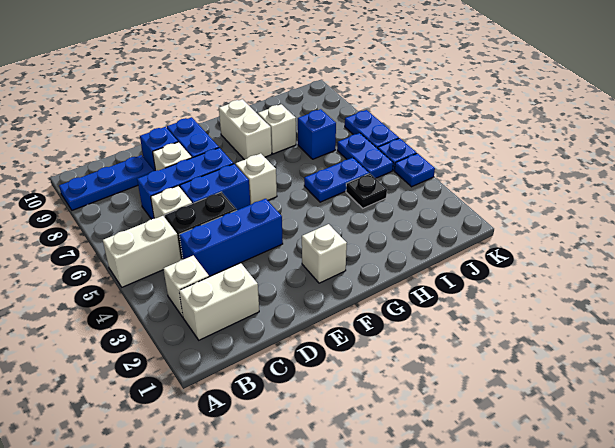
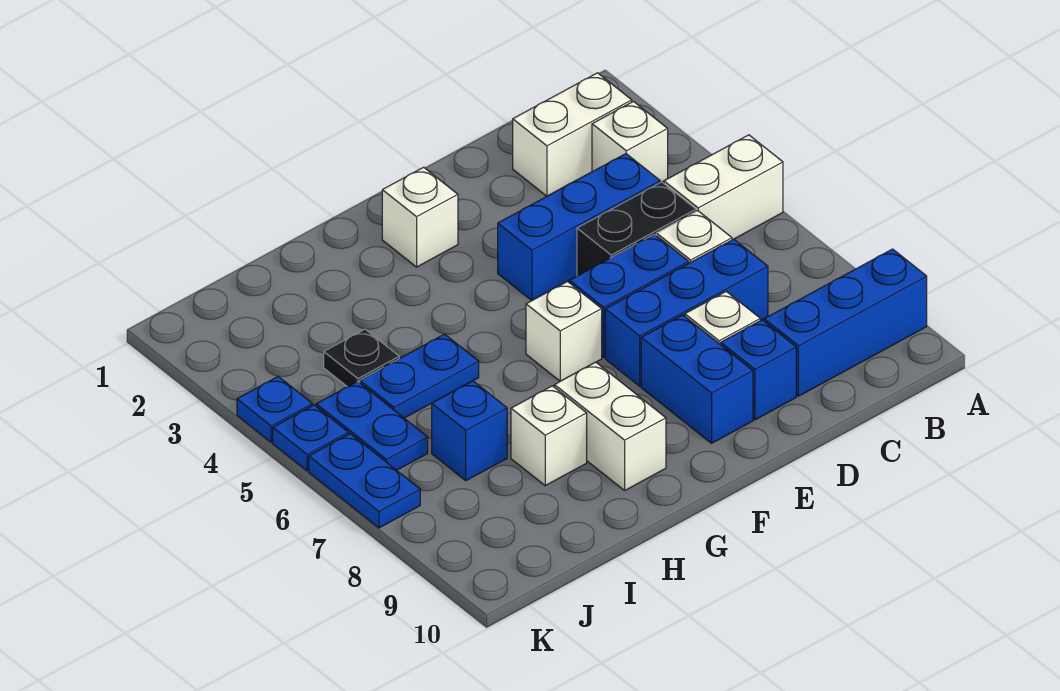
blue plate A9:C9 level 1 -> blue brick A9:C9 level 1

